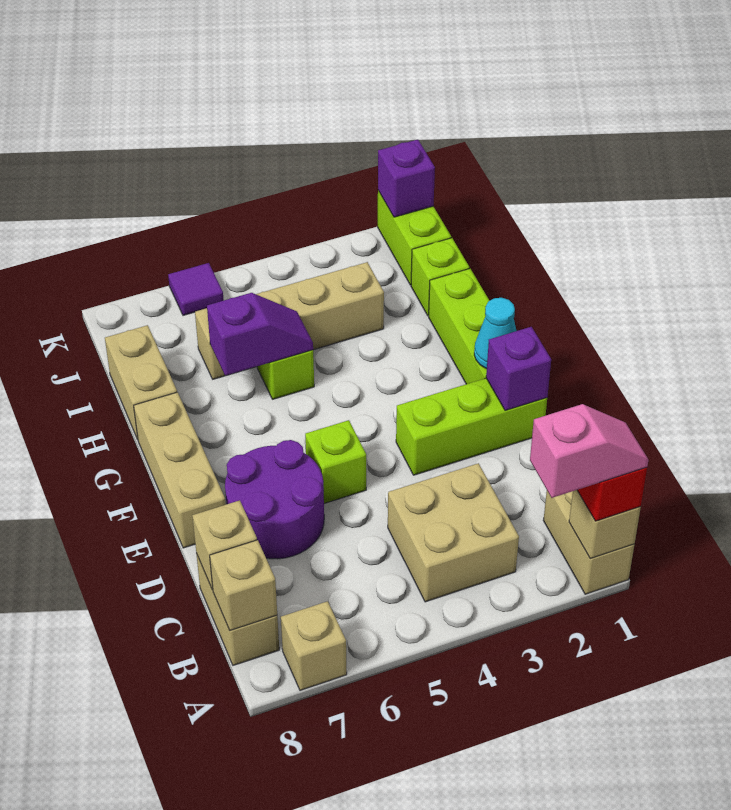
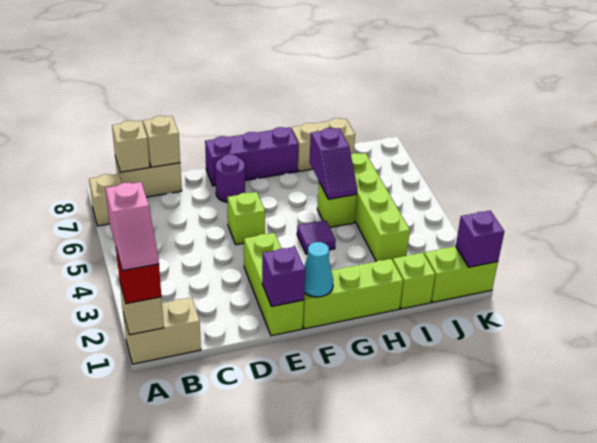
tan brick B3:C4 level 1 -> none
purple round brick D6:E7 level 1 -> purple round brick E7 level 1
tan brick E8:G8 level 1 -> purple brick E8:G8 level 1
tan brick I3:I6 level 1 -> lime brick I3:I6 level 1
purple tile K6 level 1 -> purple tile G4 level 1

